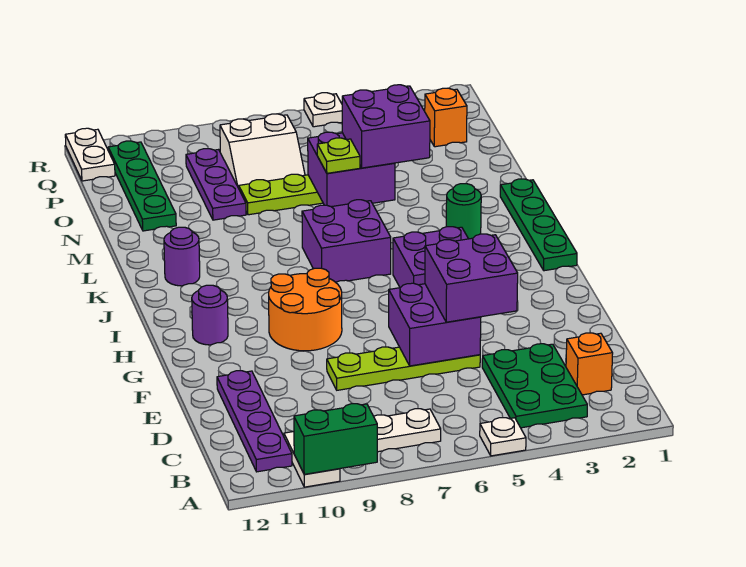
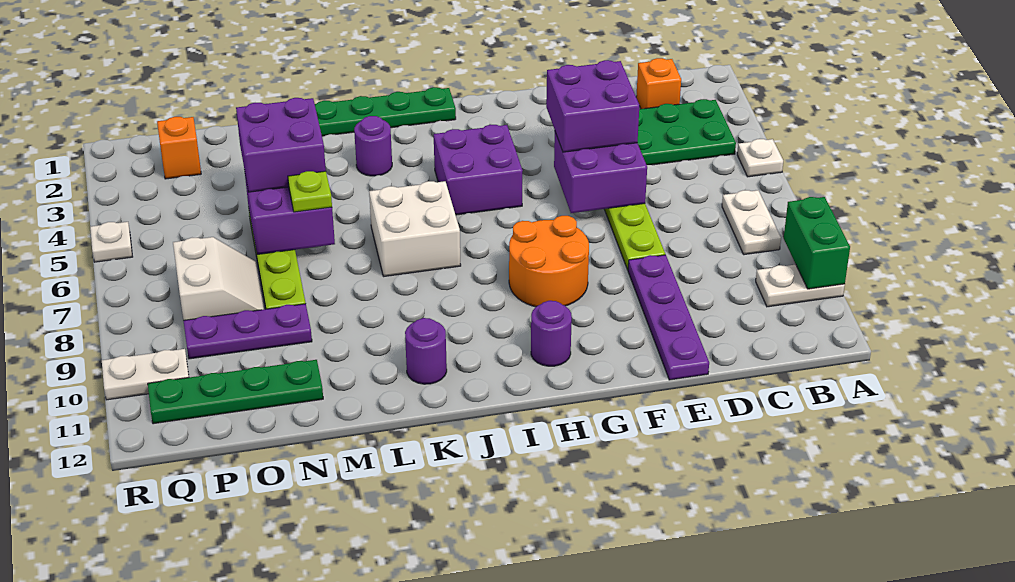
purple plate B11:E11 level 1 -> purple plate E9:E12 level 1
purple brick J6:K7 level 1 -> white brick J6:K7 level 1
green round brick K3 level 1 -> purple round brick K3 level 1
white plate Q12:R12 level 1 -> white plate Q10:R10 level 1

